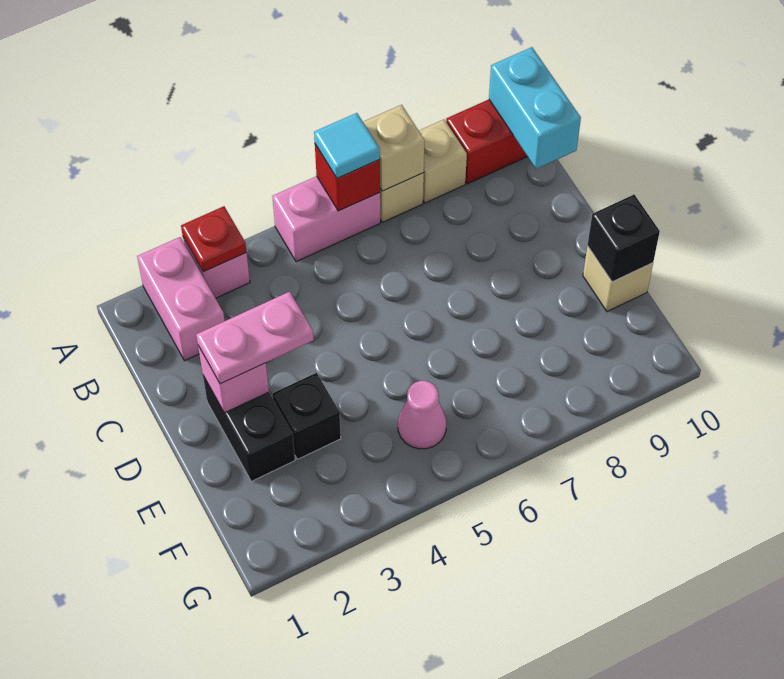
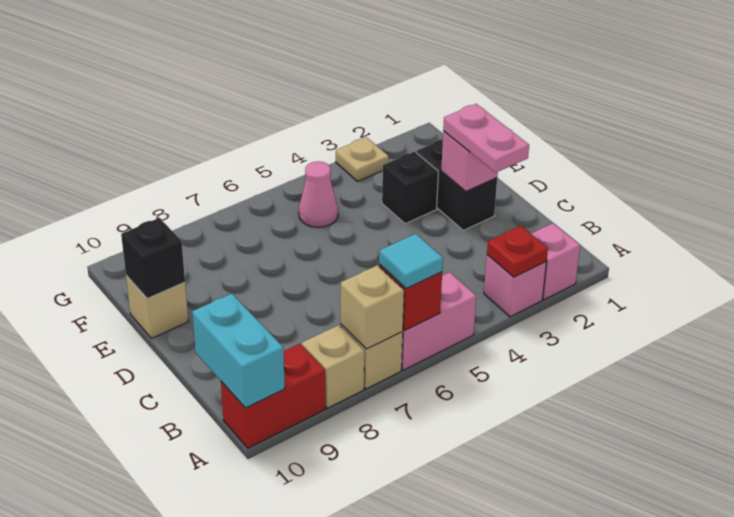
pink brick A2:B2 level 1 -> pink brick A2 level 1
pink plate D2:D3 level 3 -> pink plate C2:D2 level 3
none -> tan plate G3 level 1

